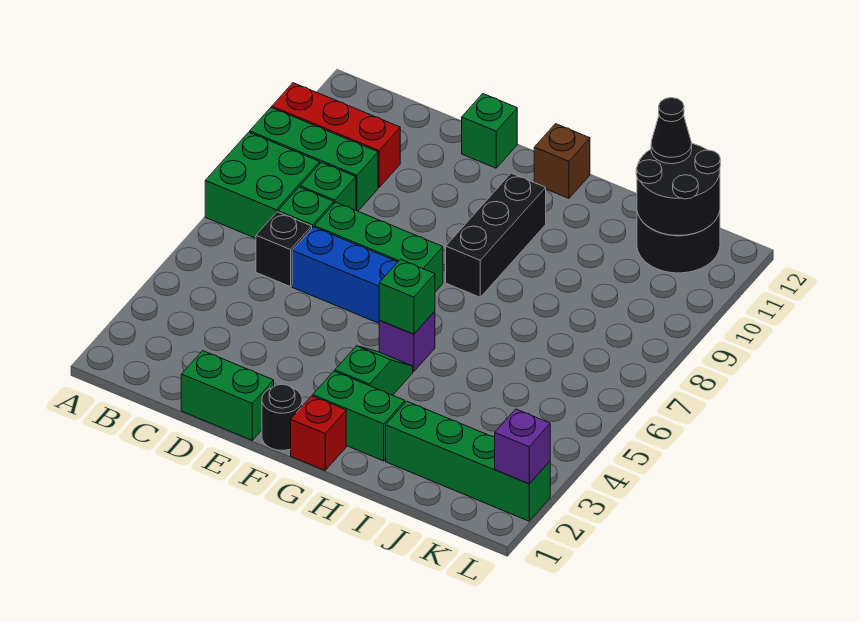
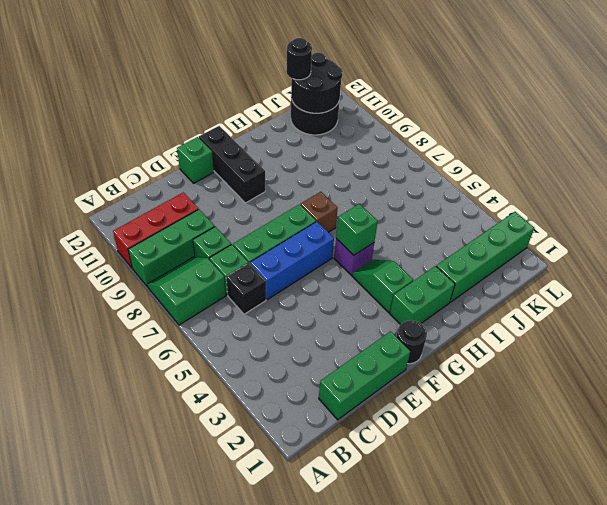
green brick A7:B8 level 1 -> green slope A7:B8 level 1 top 7
green brick D1:E1 level 1 -> green brick C1:E1 level 1
red brick G1 level 1 -> none
black brick G8:G10 level 1 -> black brick F10:F12 level 1
brown brick G12 level 1 -> brown brick G7 level 1
black cone J12 level 3 -> black round brick J12 level 3
purple brick L2 level 2 -> none

